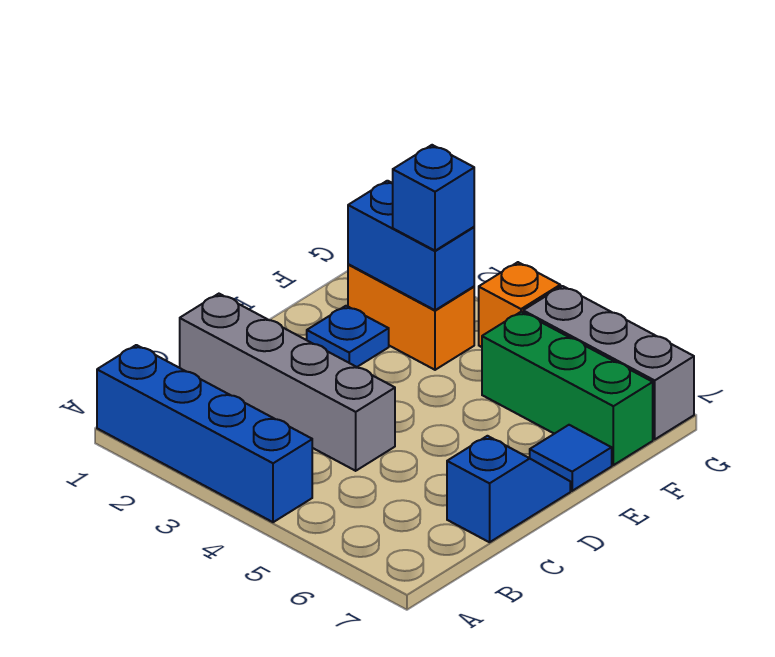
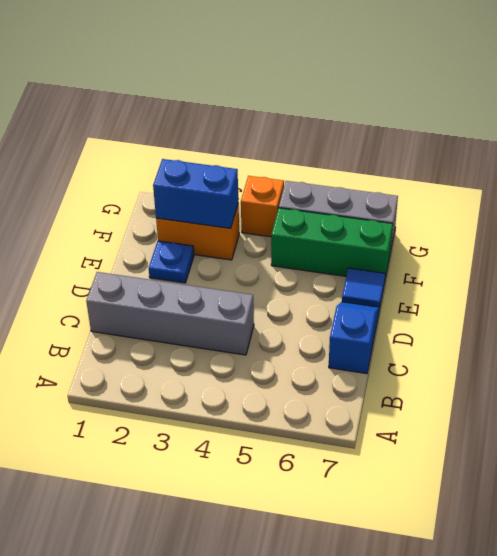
blue brick A1:A4 level 1 -> none
blue brick F3 level 3 -> none

